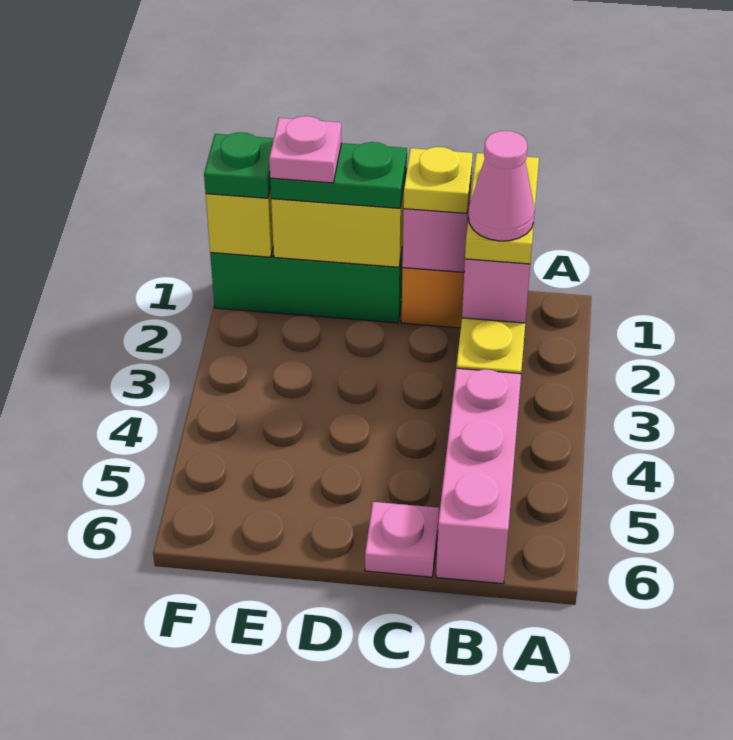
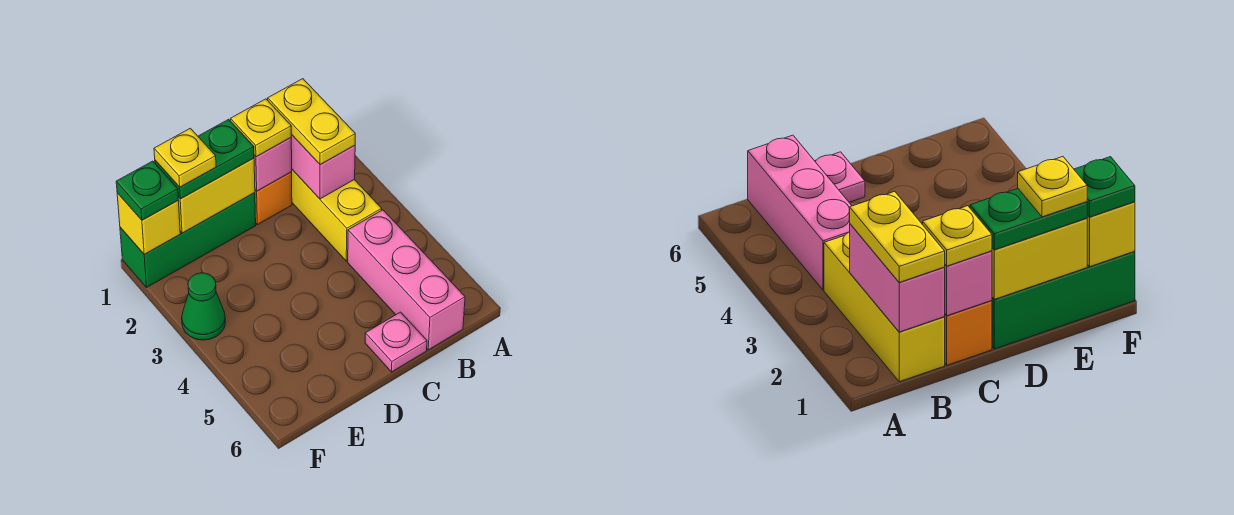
pink cone B2 level 4 -> none
pink plate E1 level 4 -> yellow plate E1 level 4
none -> green cone F3 level 1

